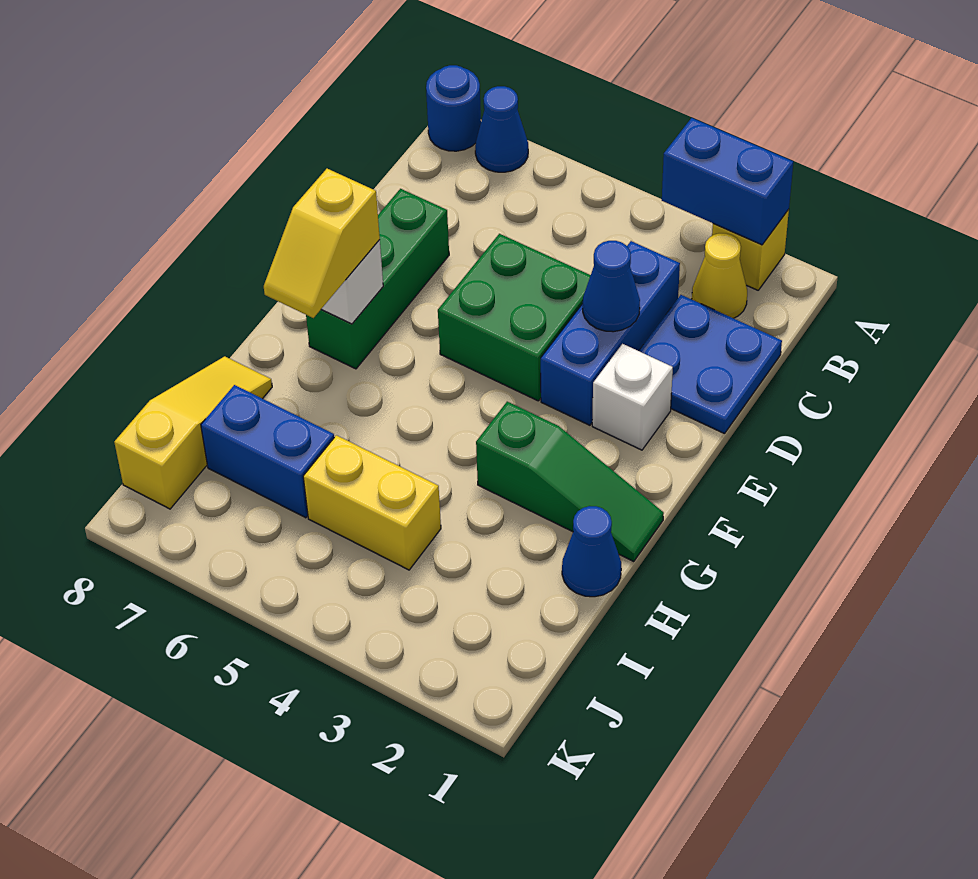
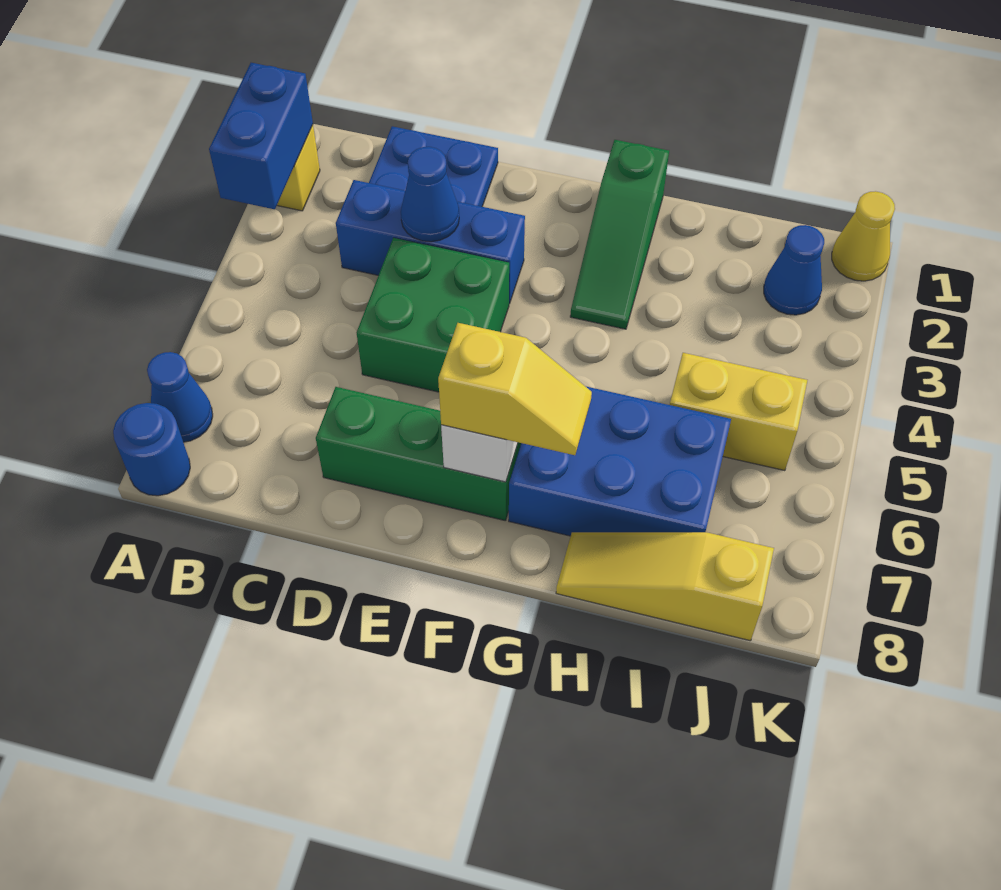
yellow cone B2 level 1 -> yellow cone K1 level 1
white brick E2 level 1 -> none
green slope G1:G3 level 1 top 3 -> green slope G1:G3 level 1 top 1
blue cone H1 level 1 -> blue cone J2 level 1
yellow brick I4:I5 level 1 -> yellow brick I5:J5 level 1
blue brick I6:I7 level 1 -> blue brick G6:I7 level 1

